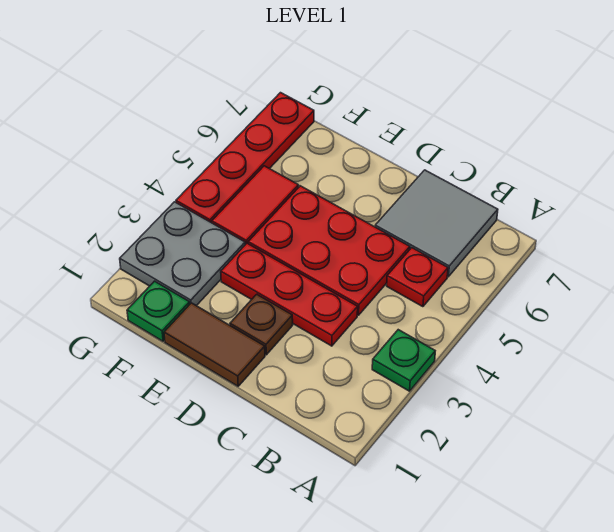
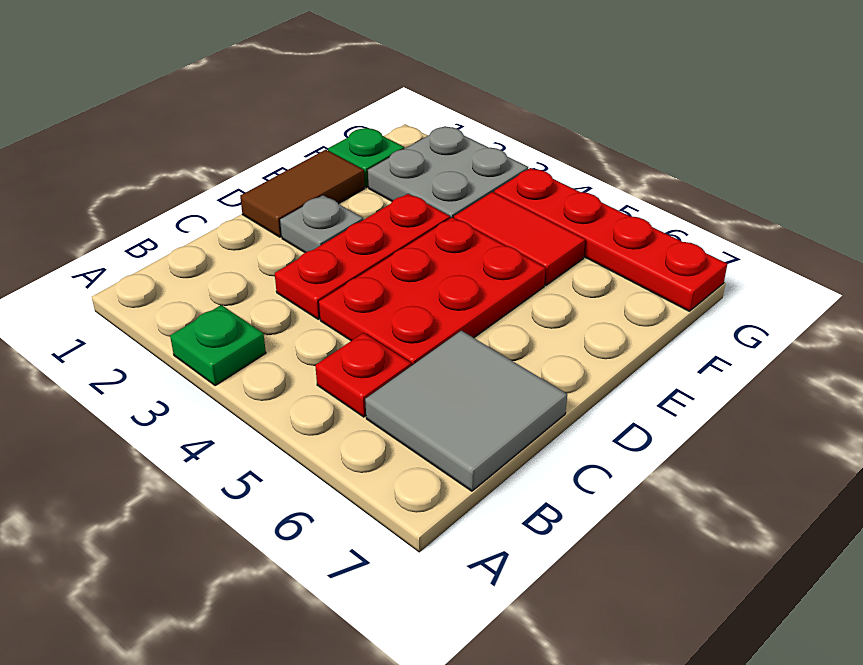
brown plate D2 level 1 -> grey plate D2 level 1

